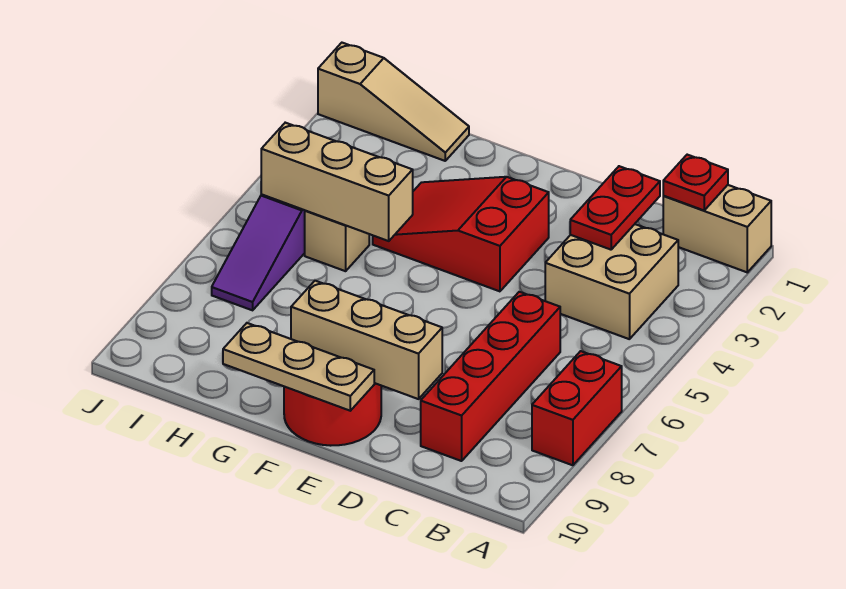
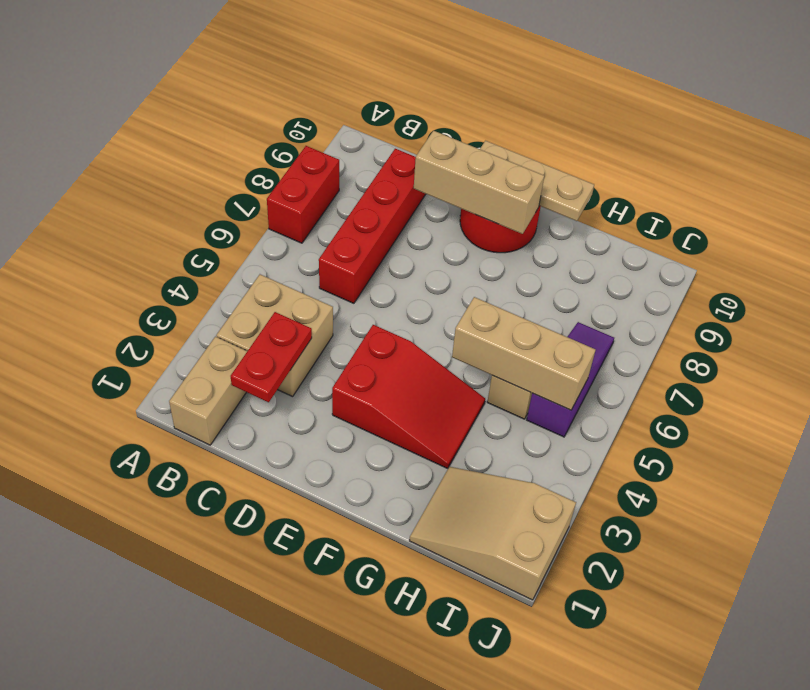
tan brick A1:B1 level 1 -> tan brick B1:B2 level 1
red plate B1 level 2 -> none
tan slope H1:J1 level 1 top J -> tan slope H1:J2 level 1 top J

